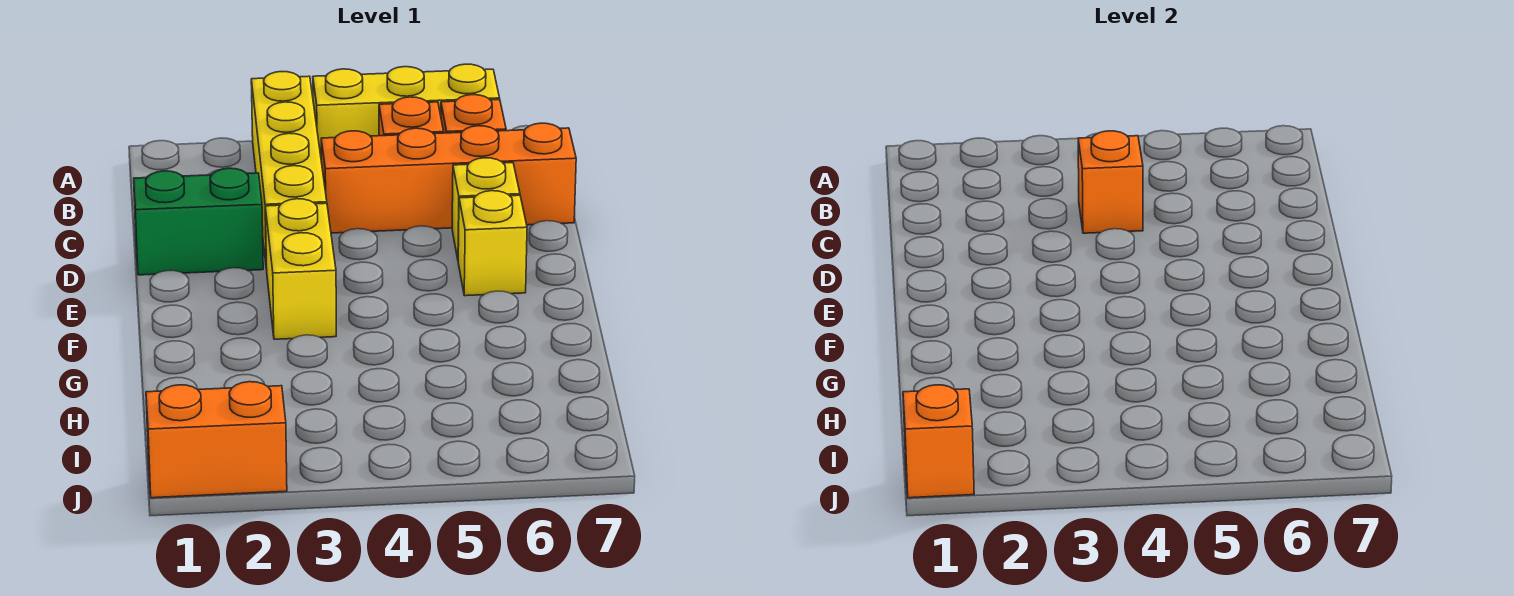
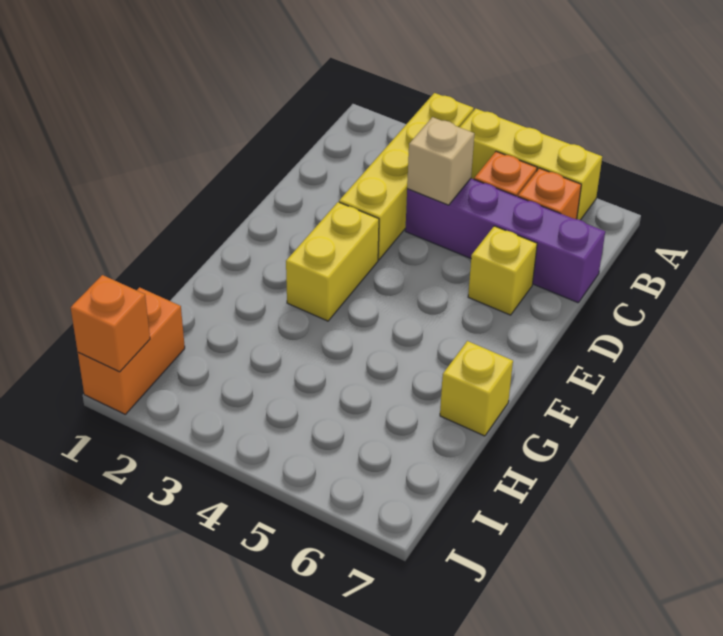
orange brick C4:C7 level 1 -> purple brick C4:C7 level 1
orange brick C4 level 2 -> tan brick C4 level 2
green brick D1:D2 level 1 -> none
yellow brick E6 level 1 -> yellow brick G7 level 1
orange brick J1:J2 level 1 -> orange brick I1:J1 level 1

